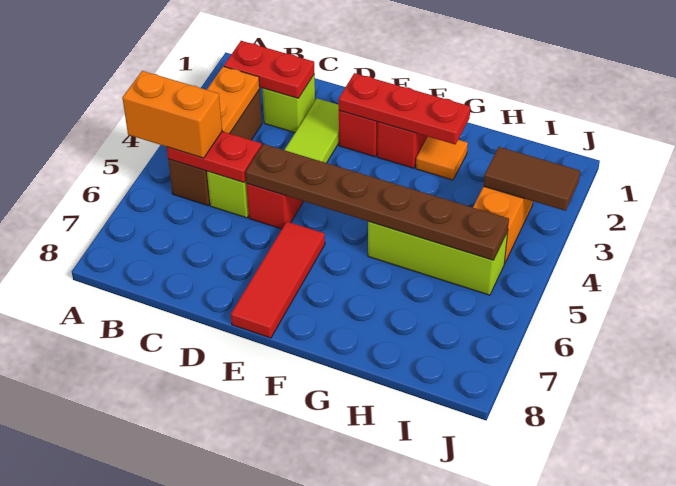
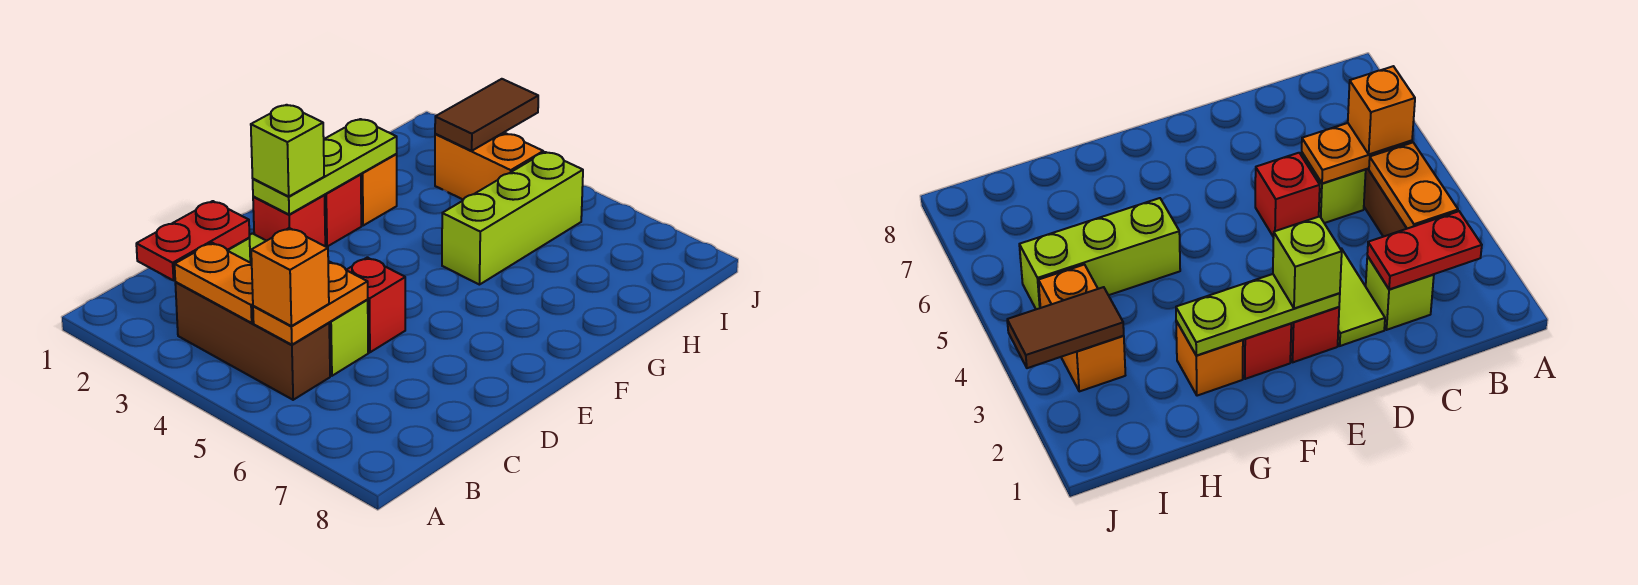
orange brick A5:B5 level 3 -> orange brick B5 level 3
red plate B5:C5 level 2 -> orange plate B5:C5 level 2
brown plate D5:I5 level 2 -> none
red plate E2:G2 level 2 -> lime plate E2:G2 level 2
none -> lime brick E2 level 3
red tile E6:E8 level 1 -> none
orange tile G2 level 1 -> orange brick G2 level 1

